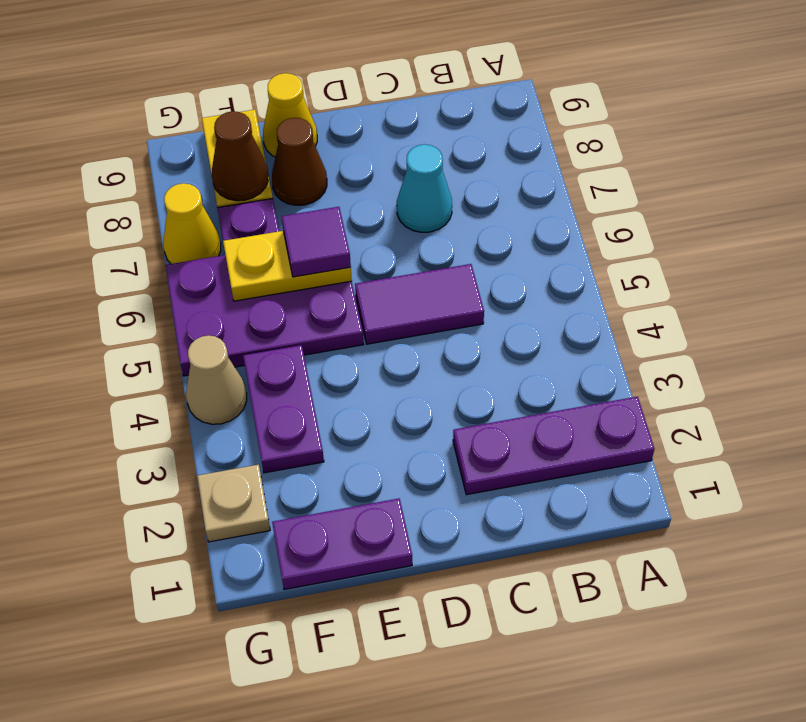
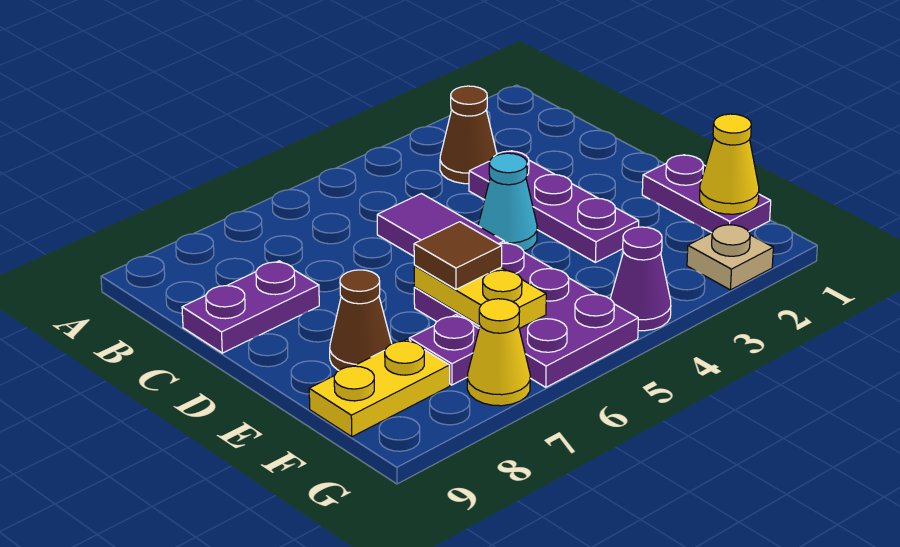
purple plate A2:C2 level 1 -> purple plate C3:E3 level 1
cyan cone C7 level 1 -> cyan cone D4 level 1
purple tile E6 level 3 -> brown tile E6 level 3
yellow cone E9 level 1 -> yellow cone F1 level 2
purple plate F3:F4 level 1 -> purple plate C8:C9 level 1
brown cone F8 level 2 -> brown cone B3 level 1
tan cone G4 level 1 -> purple cone G4 level 1

